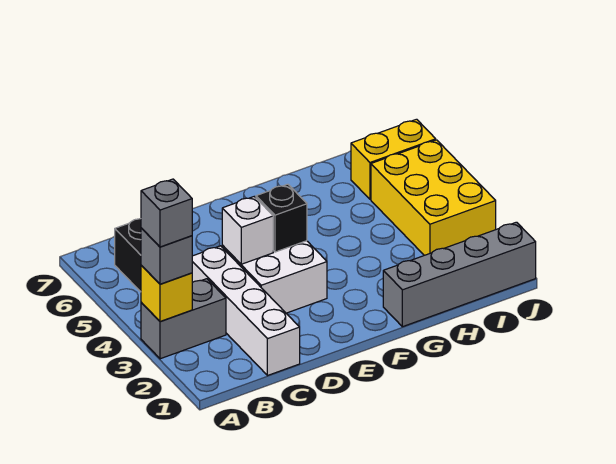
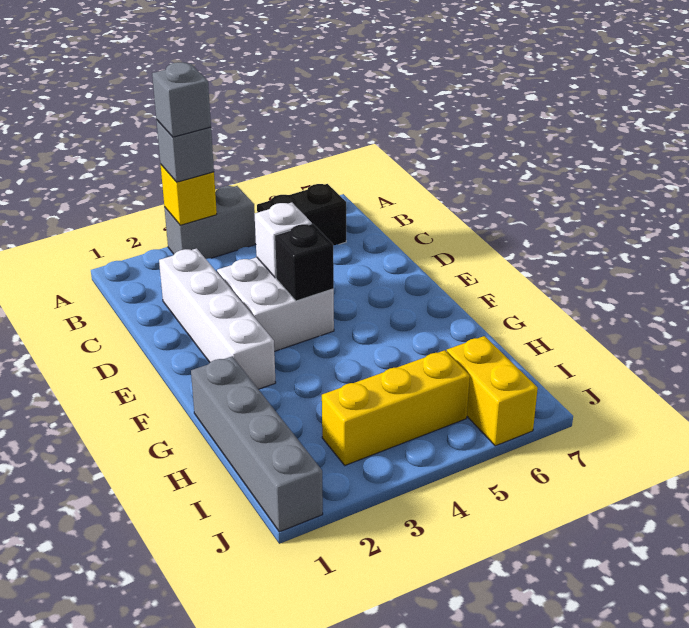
grey brick A3:B3 level 1 -> grey brick A3:A4 level 1
white brick C1:C4 level 1 -> white brick C2:F2 level 1
yellow brick I3:J5 level 1 -> yellow brick I3:I5 level 1

